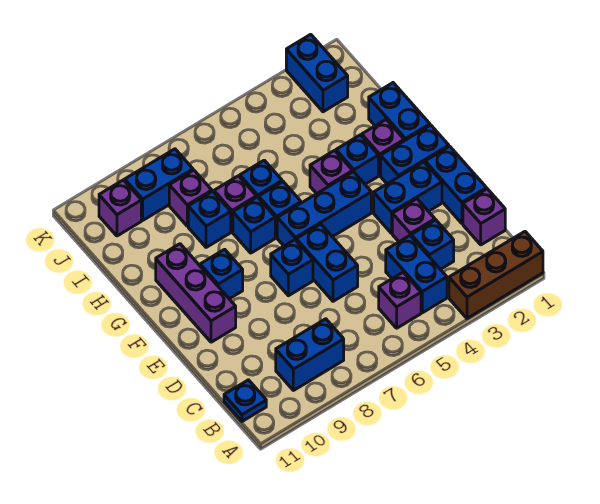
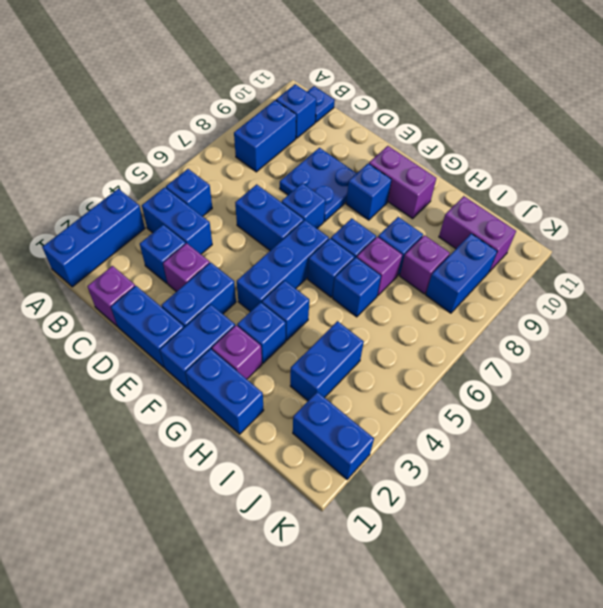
brown brick A1:A3 level 1 -> blue brick A1:A3 level 1
purple brick B5 level 1 -> blue brick B5 level 1
none -> blue brick B10 level 1
none -> blue plate D8:E9 level 1
purple brick E10:G10 level 1 -> purple brick F10:G10 level 1
purple brick G4 level 1 -> blue brick G4 level 1
none -> blue brick I3:I4 level 1
purple brick J10 level 1 -> purple brick I10:J10 level 1

